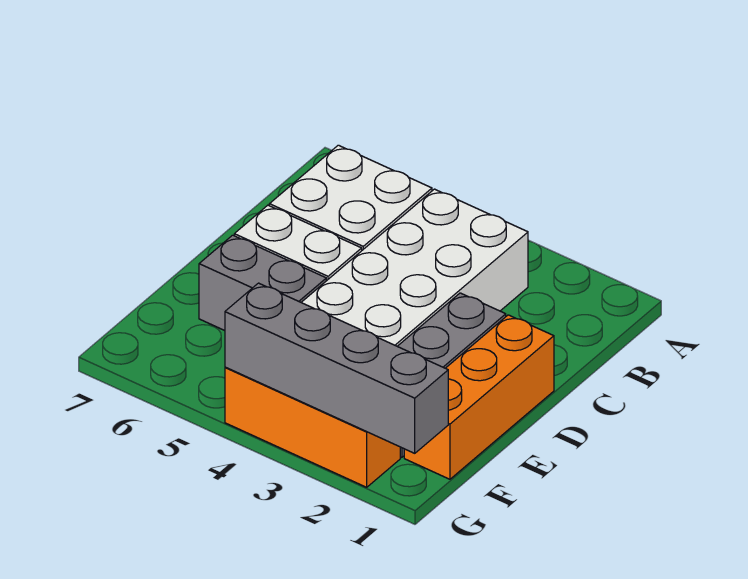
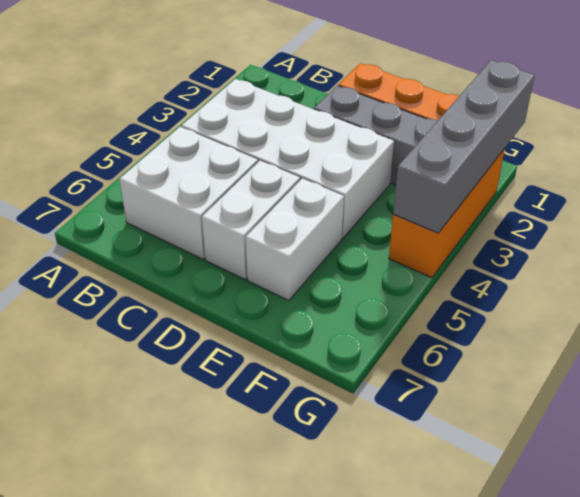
grey brick E5:E6 level 1 -> white brick E5:E6 level 1

